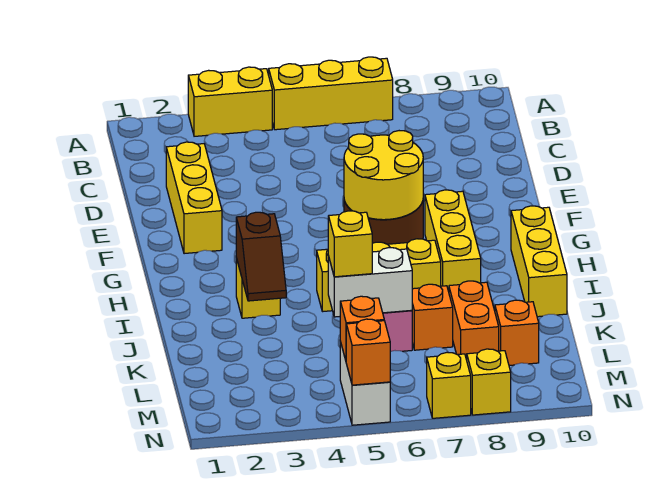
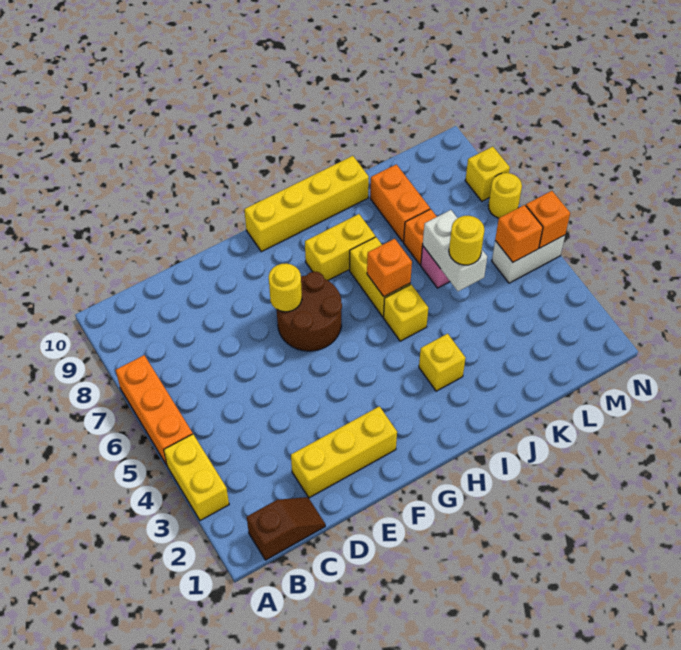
yellow brick A5:A7 level 1 -> orange brick A5:A7 level 1
yellow round brick F6:G7 level 2 -> yellow round brick F7 level 2
yellow brick G8:I8 level 1 -> yellow brick H8:I8 level 1
yellow brick H10:J10 level 1 -> yellow brick G10:J10 level 1
brown slope I3:J3 level 2 top I -> brown slope B1:C1 level 1 top B
yellow brick K5 level 3 -> yellow round brick K5 level 3
orange brick K8:L8 level 1 -> orange brick K8:K9 level 1
orange brick L9 level 1 -> orange brick I6 level 2
yellow brick N7 level 1 -> yellow round brick N7 level 1

